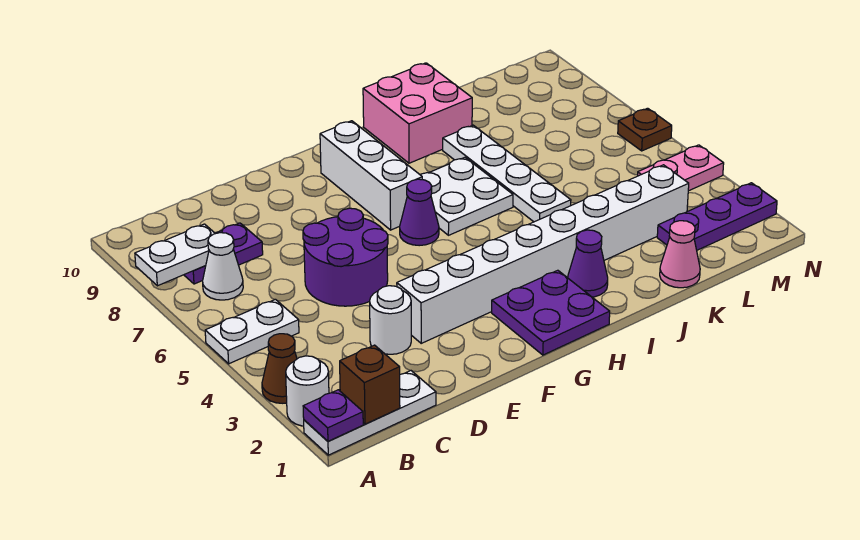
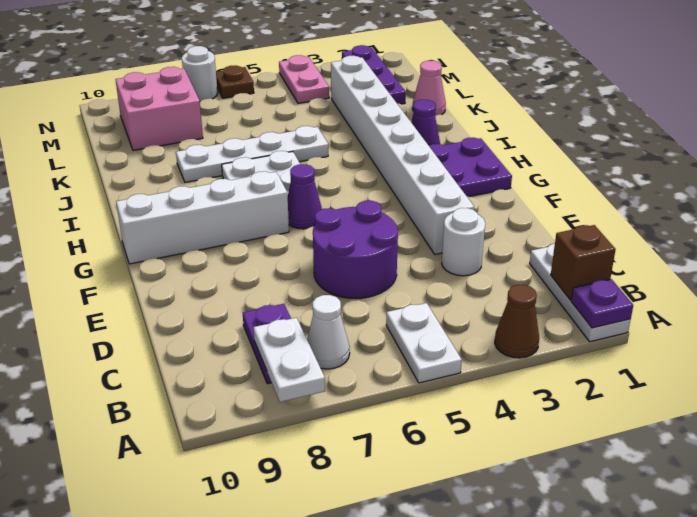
white round brick A2 level 1 -> white round brick N7 level 1
white brick G7:G9 level 1 -> white brick G7:G10 level 1
pink brick I9:J10 level 1 -> pink brick L8:M9 level 1

